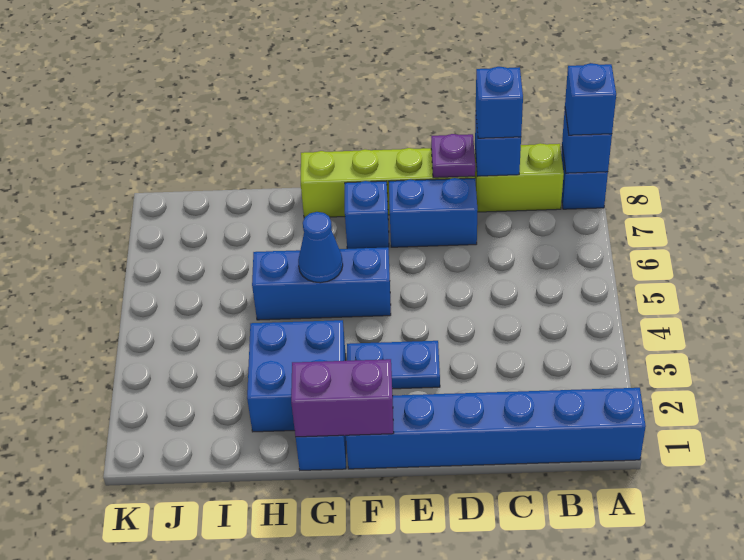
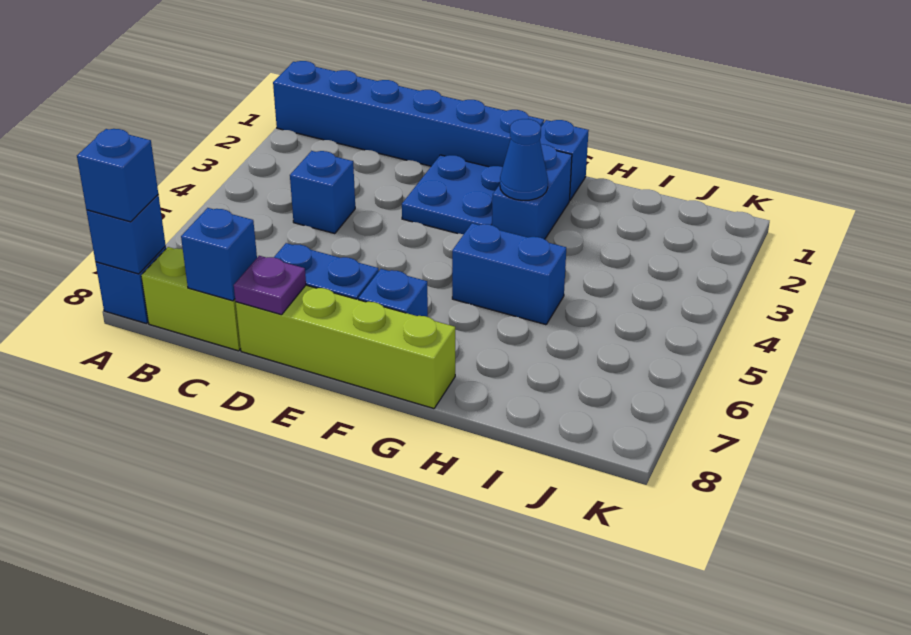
blue brick C8 level 3 -> blue brick C4 level 1
blue plate E3:F3 level 1 -> blue plate E2:F3 level 1
purple brick F1:G1 level 2 -> none
blue brick F5:H5 level 1 -> blue brick G5:H5 level 1
blue brick G2:H3 level 1 -> blue brick G2:G3 level 1
blue cone G5 level 2 -> blue cone G3 level 2

